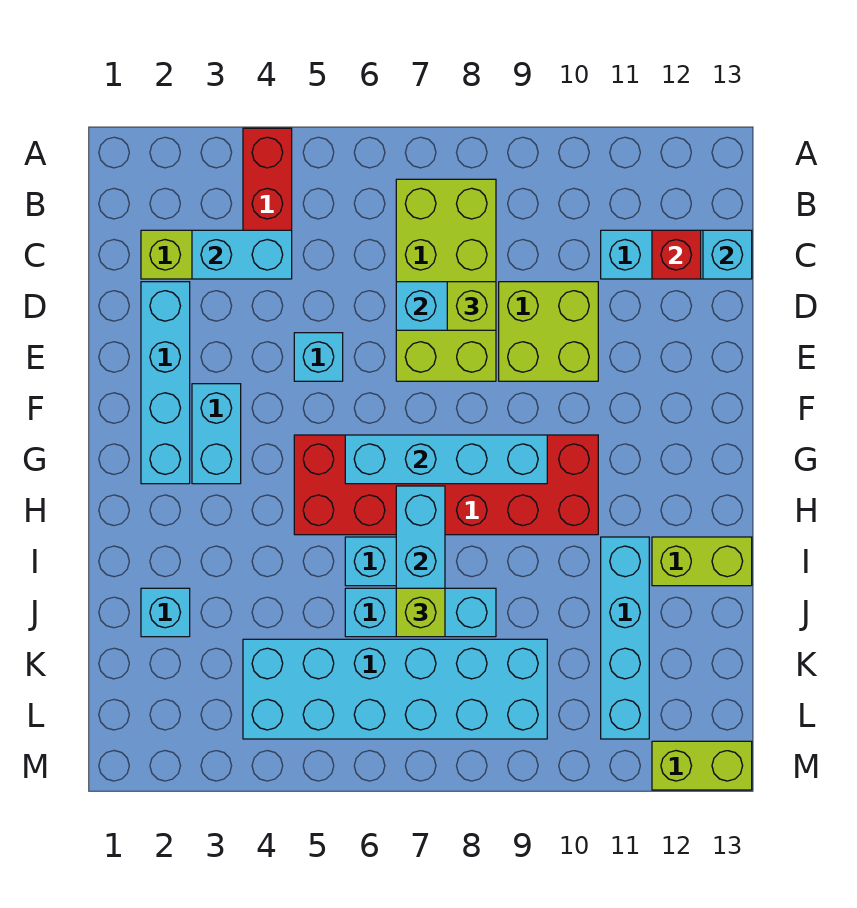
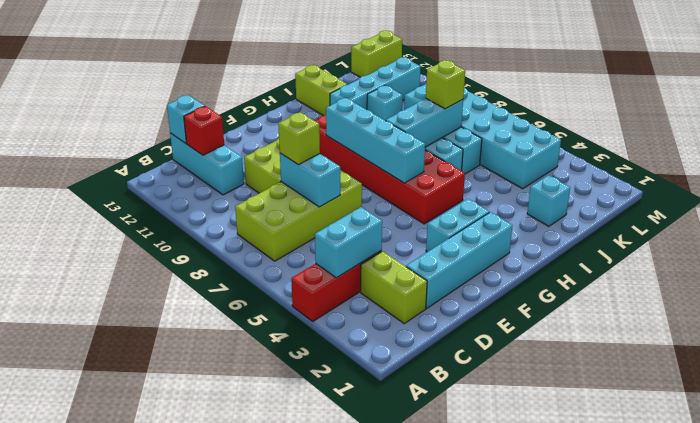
cyan brick C3:C4 level 2 -> cyan brick B4:C4 level 2
cyan brick E5 level 1 -> cyan brick J10 level 1
lime brick M12:M13 level 1 -> lime brick L13:M13 level 1

